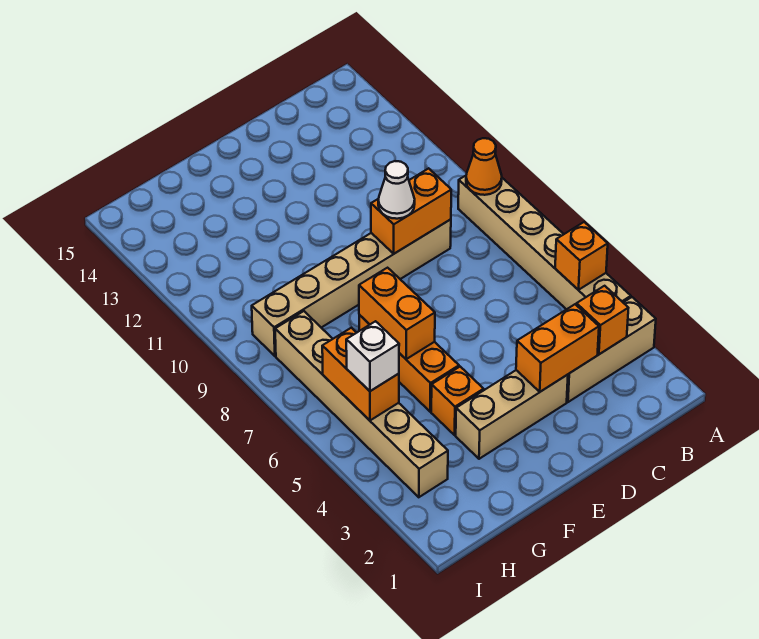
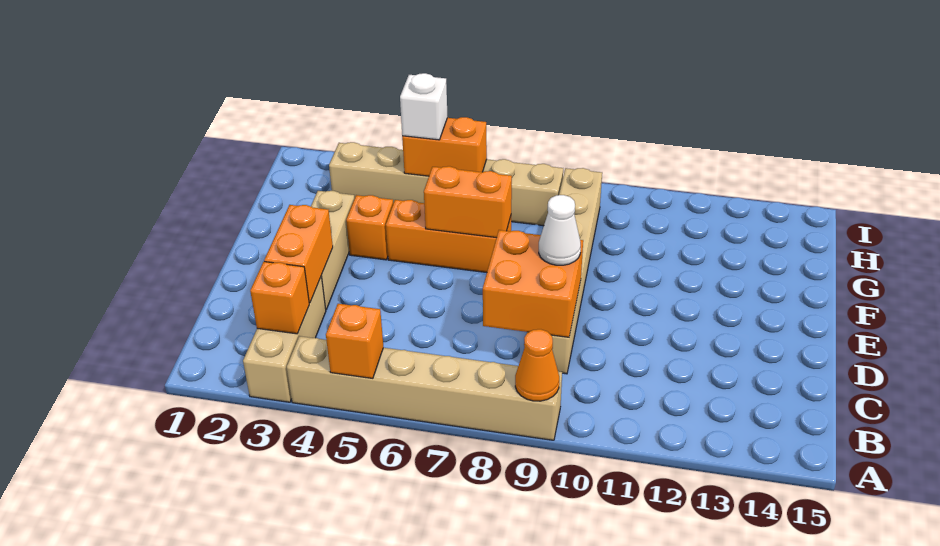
orange brick C9:D9 level 2 -> orange brick C8:D9 level 2

